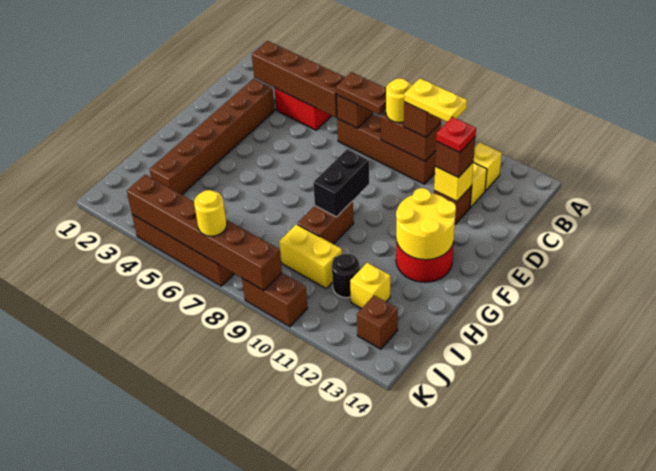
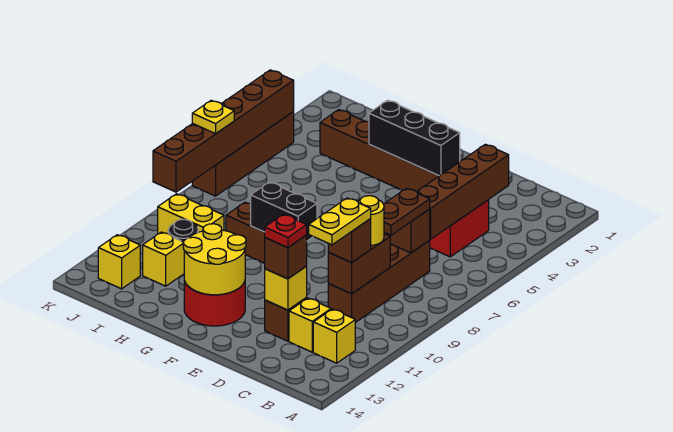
none -> black brick E3:G3 level 2
yellow brick I9:I10 level 1 -> yellow brick I10:J10 level 1
brown brick J13 level 1 -> yellow brick J13 level 1
yellow round brick K7 level 3 -> yellow plate K7 level 3
brown brick K9:K10 level 1 -> none

